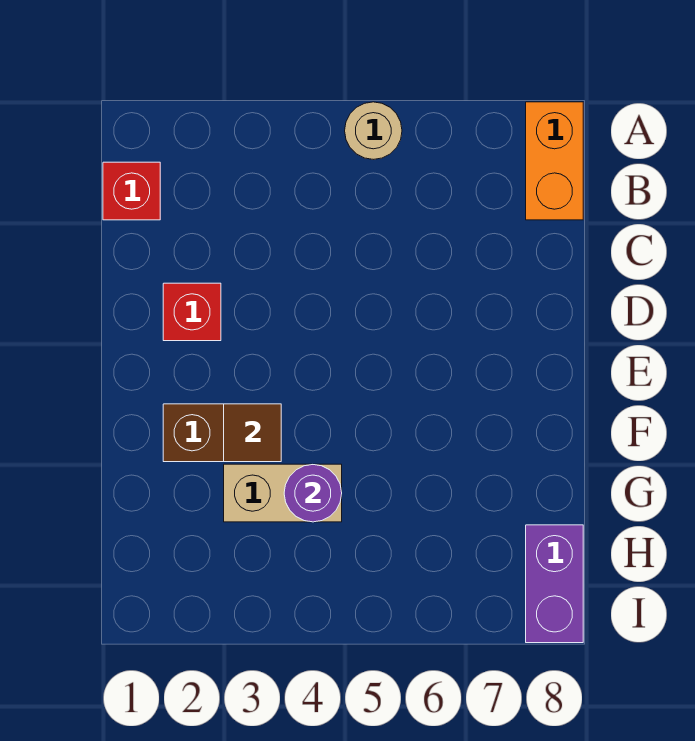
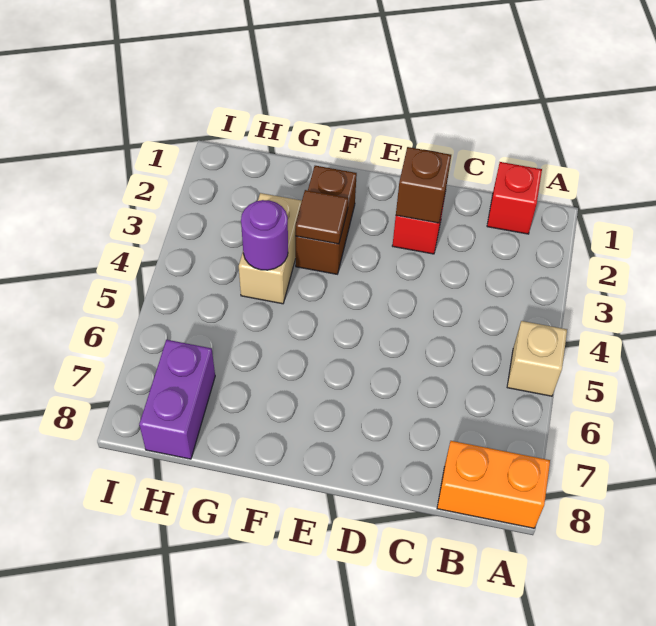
tan round brick A5 level 1 -> tan brick A5 level 1
none -> brown brick D2 level 2
purple brick H8:I8 level 1 -> purple brick H7:H8 level 1

